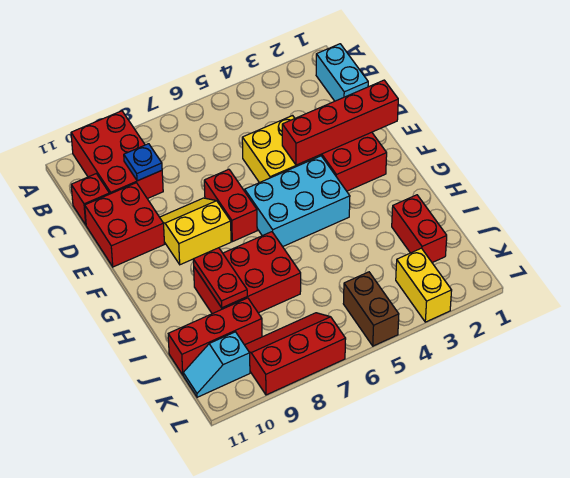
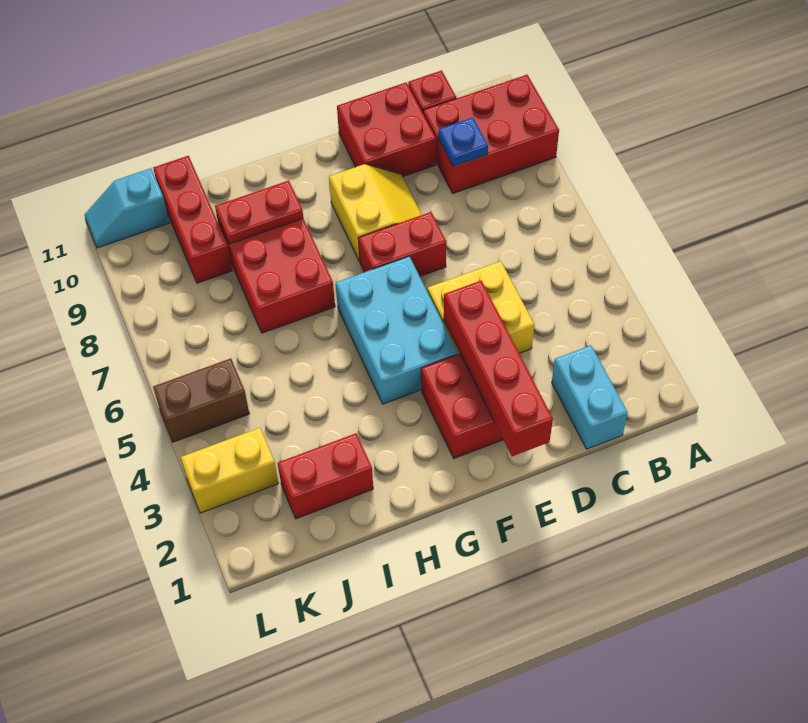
cyan brick B1:C1 level 1 -> cyan brick C1:C2 level 1
red slope K7:L9 level 1 top L -> none
cyan slope K10:K11 level 1 top 10 -> cyan slope K11:L11 level 1 top K

